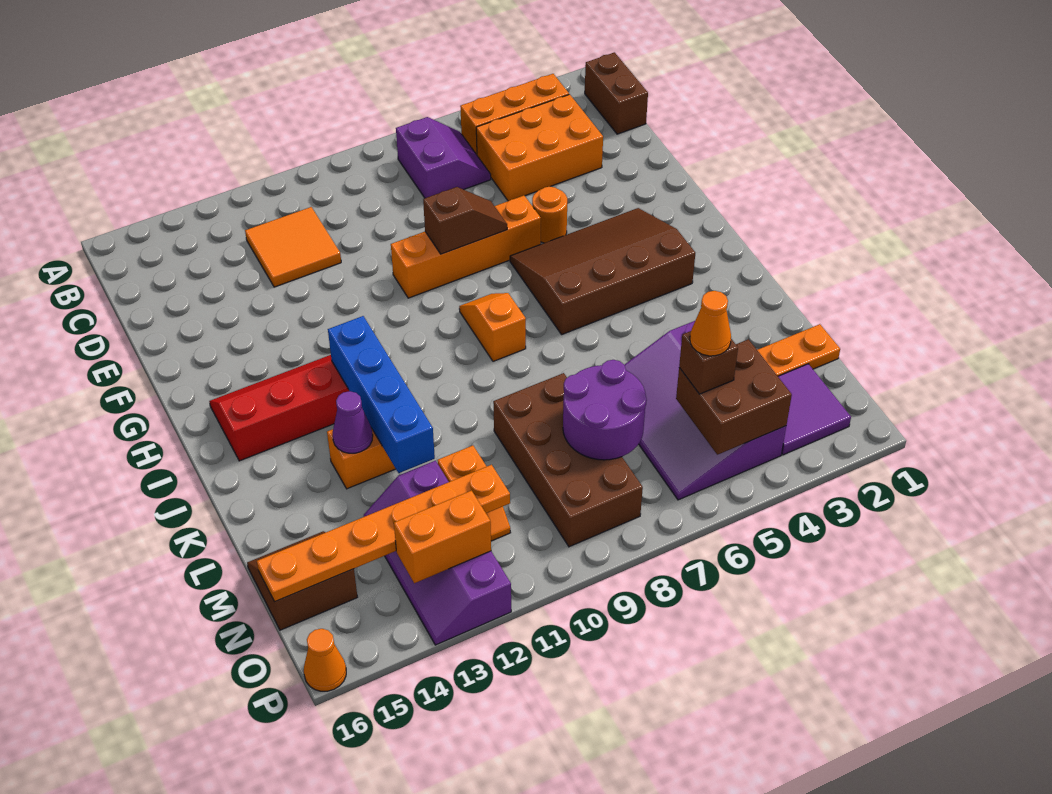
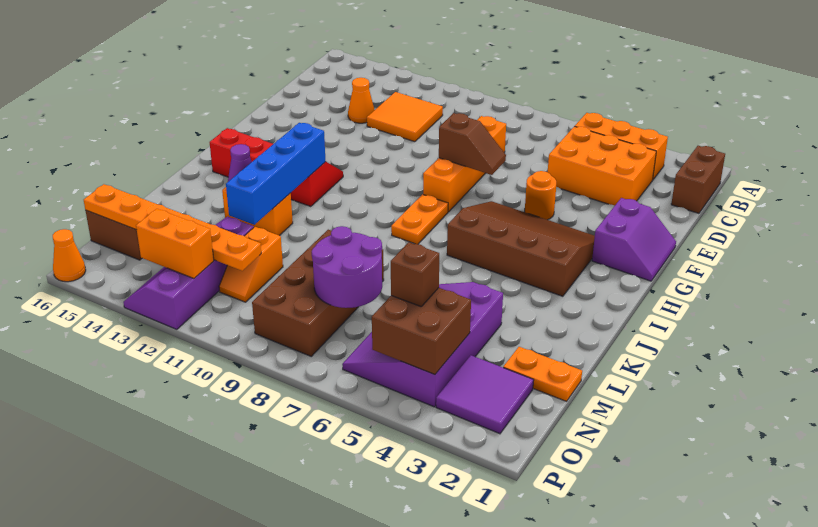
purple slope B6:C7 level 1 top 7 -> purple slope F1:G2 level 1 top 2
orange brick F6:F9 level 1 -> orange brick D8:G8 level 1
orange slope H8:I8 level 1 top I -> orange plate H8:I8 level 1
orange cone N5 level 4 -> orange cone D13 level 1

